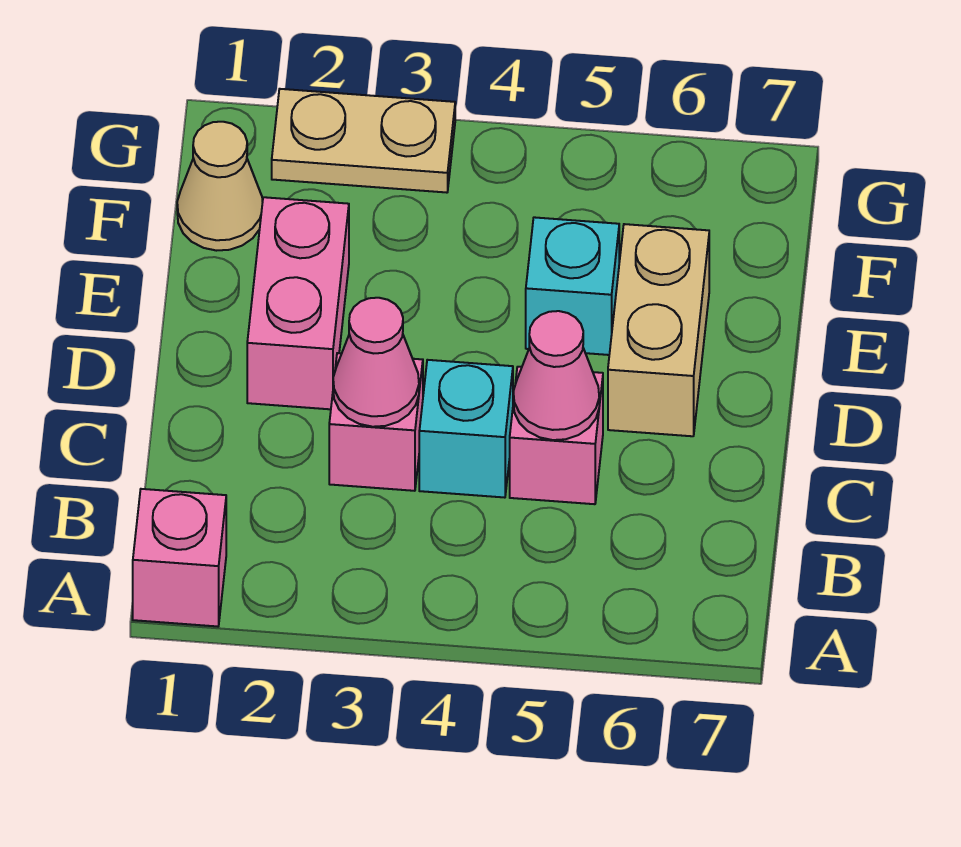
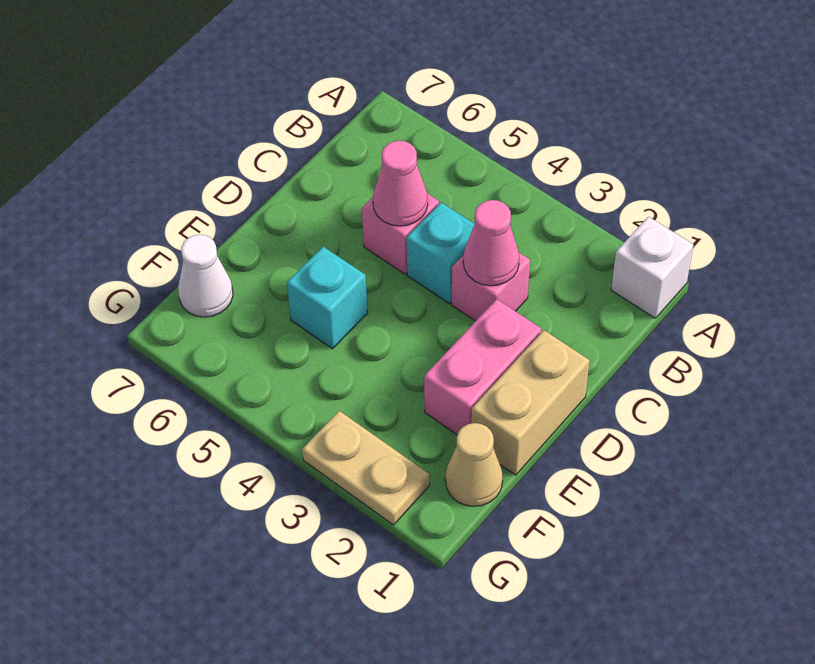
pink brick A1 level 1 -> white brick A1 level 1
tan brick D6:E6 level 1 -> tan brick D1:E1 level 1
none -> white cone F7 level 1

